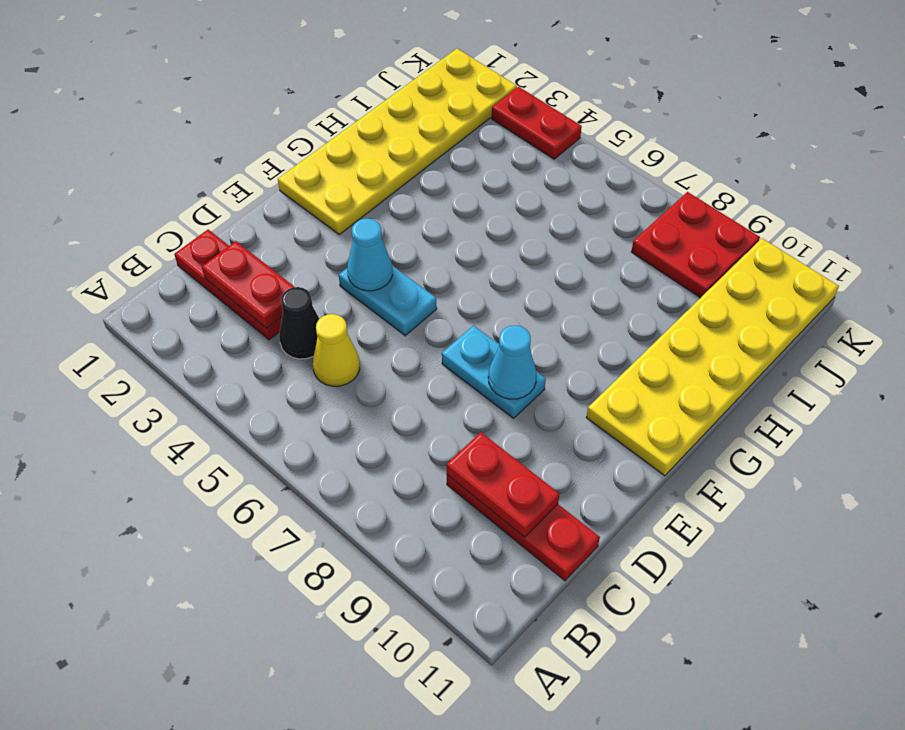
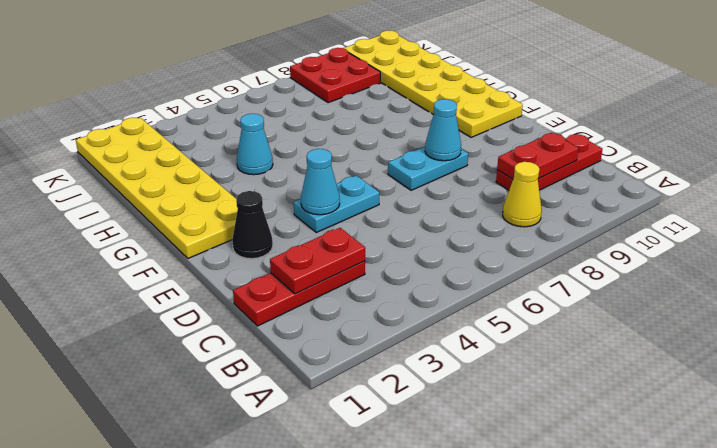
black cone C4 level 1 -> black cone E2 level 1
yellow cone C5 level 1 -> yellow cone B8 level 1
none -> cyan cone H4 level 1
red plate K3:K4 level 1 -> none

